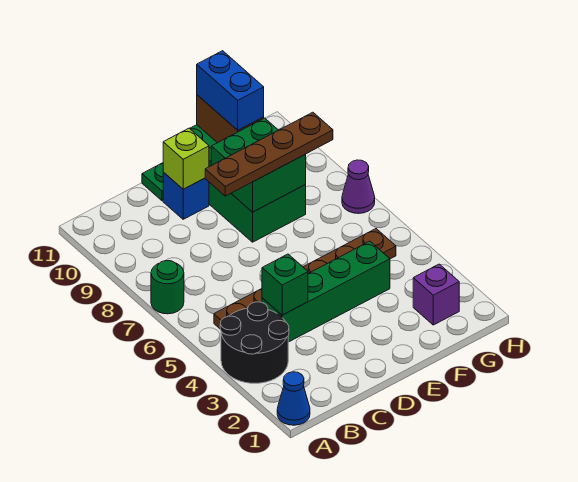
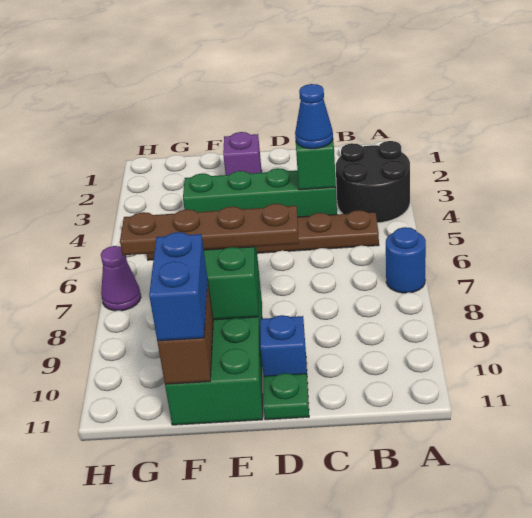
blue cone A1 level 1 -> blue cone C4 level 3
green round brick A7 level 1 -> blue round brick A7 level 1
lime brick D10 level 2 -> none
purple brick G2 level 1 -> purple brick E2 level 1

